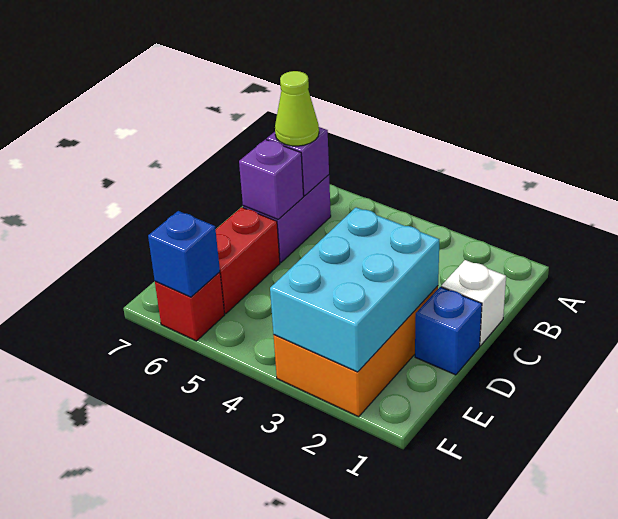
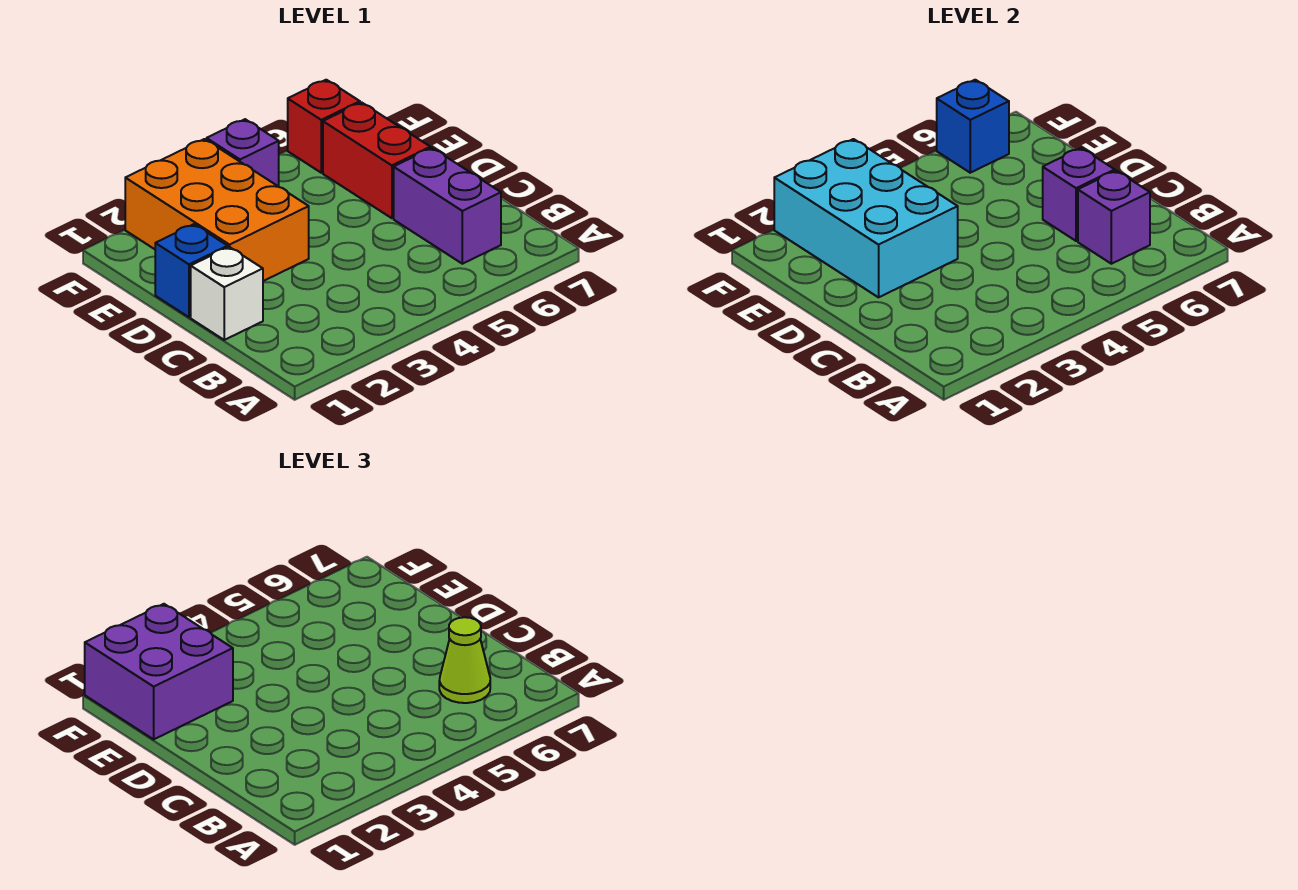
none -> purple brick E1:F2 level 3
none -> purple brick F4 level 1

